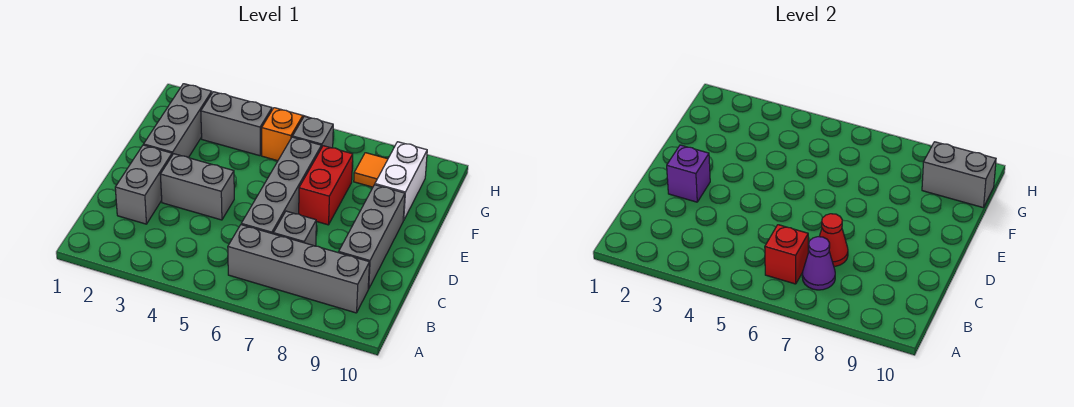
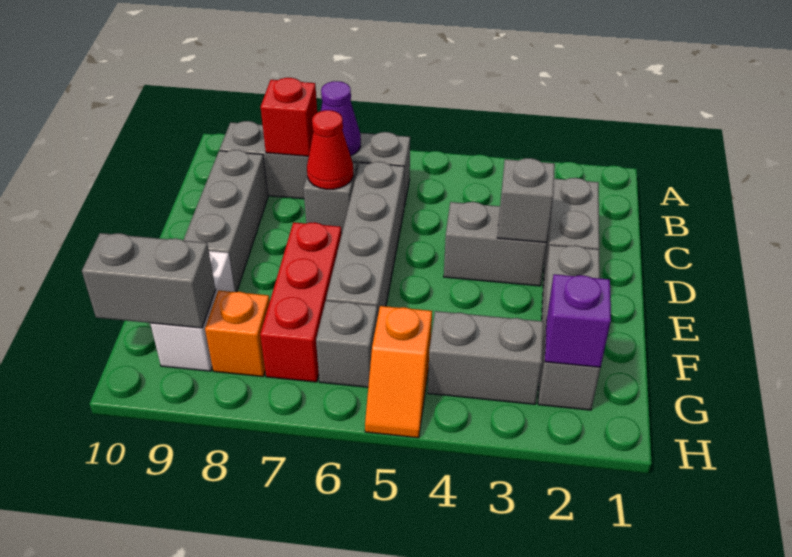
red brick B6 level 2 -> red brick B8 level 2
purple brick D2 level 2 -> purple brick G2 level 2
none -> grey brick D3 level 2
red brick E7:F7 level 1 -> red brick E7:G7 level 1
orange tile G8 level 1 -> orange brick G8 level 1

